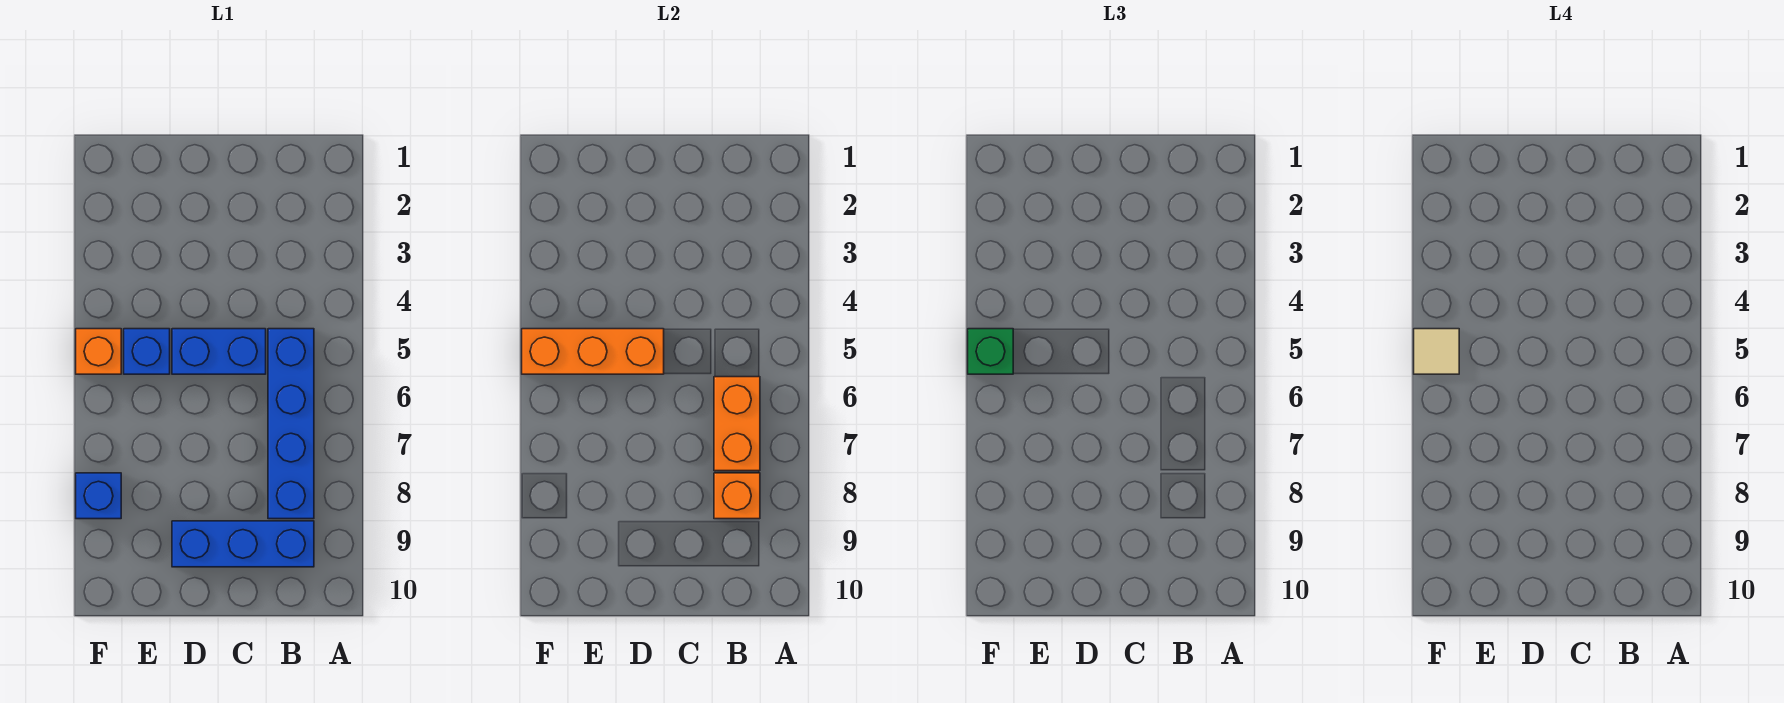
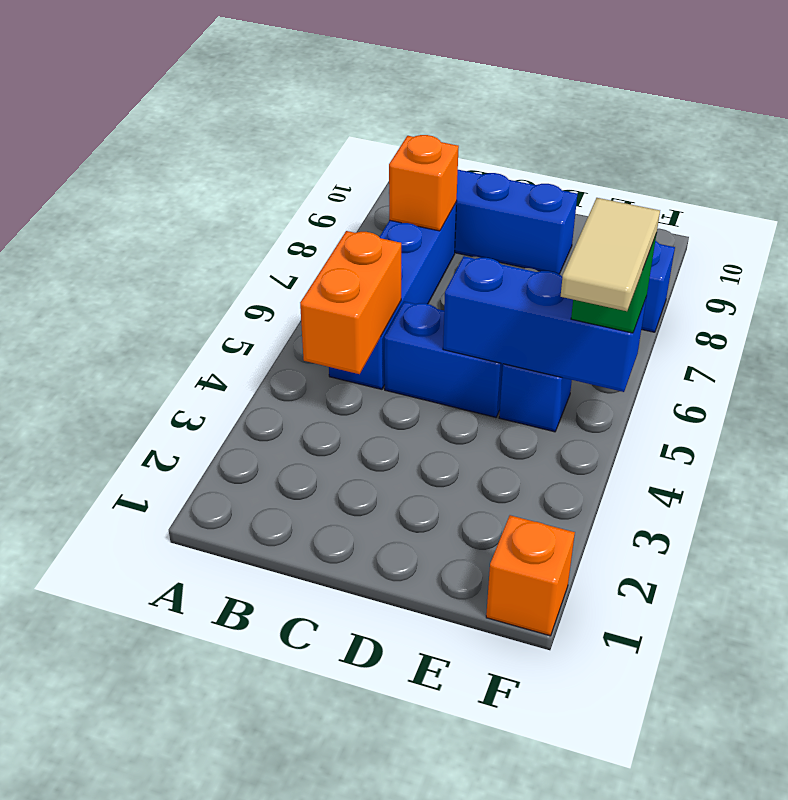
orange brick B6:B7 level 2 -> orange brick B4:B5 level 2
orange brick D5:F5 level 2 -> blue brick D5:F5 level 2
orange brick F5 level 1 -> orange brick F1 level 1
tan tile F5 level 4 -> tan tile F4:F5 level 4

